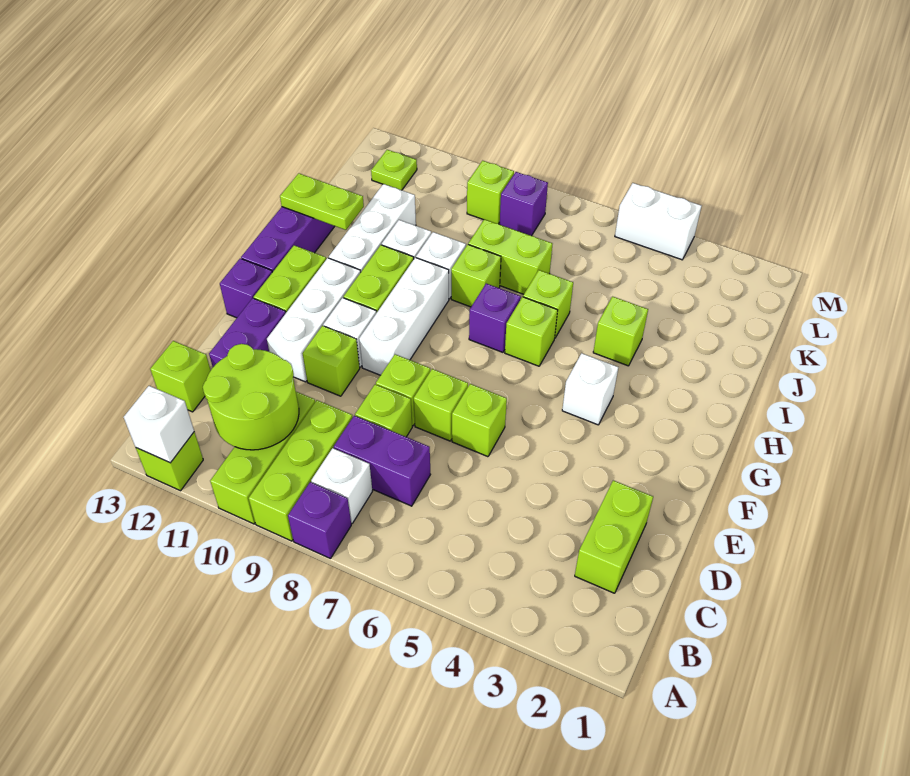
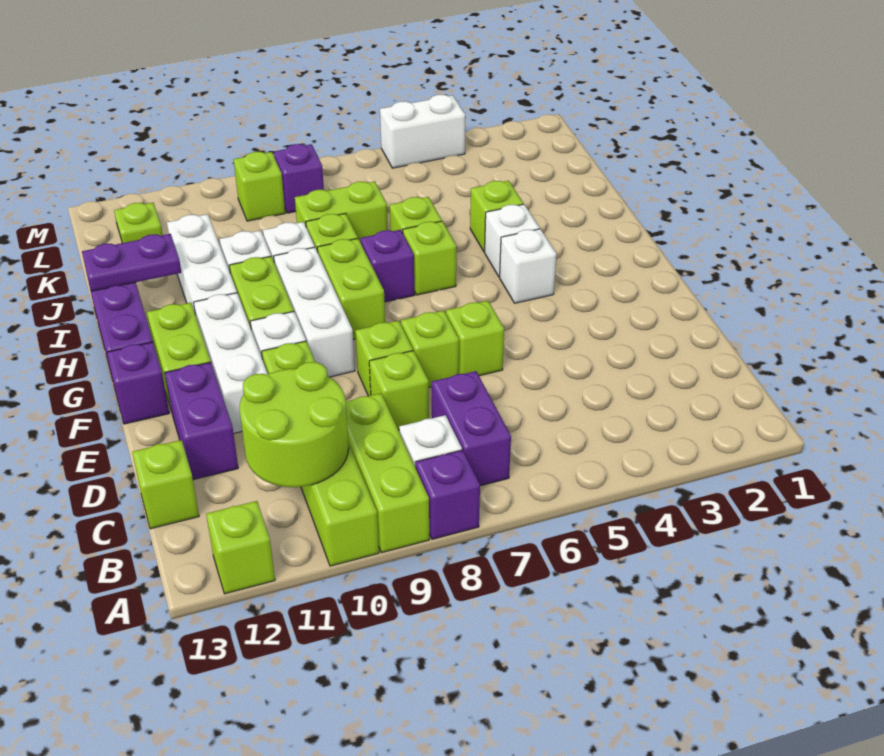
white brick A12 level 2 -> white brick H4 level 1
lime brick C2:D2 level 1 -> lime brick G8:H8 level 1
purple brick C7:C8 level 1 -> purple brick B7:C7 level 1
lime plate I12:I13 level 2 -> purple plate I12:I13 level 2

